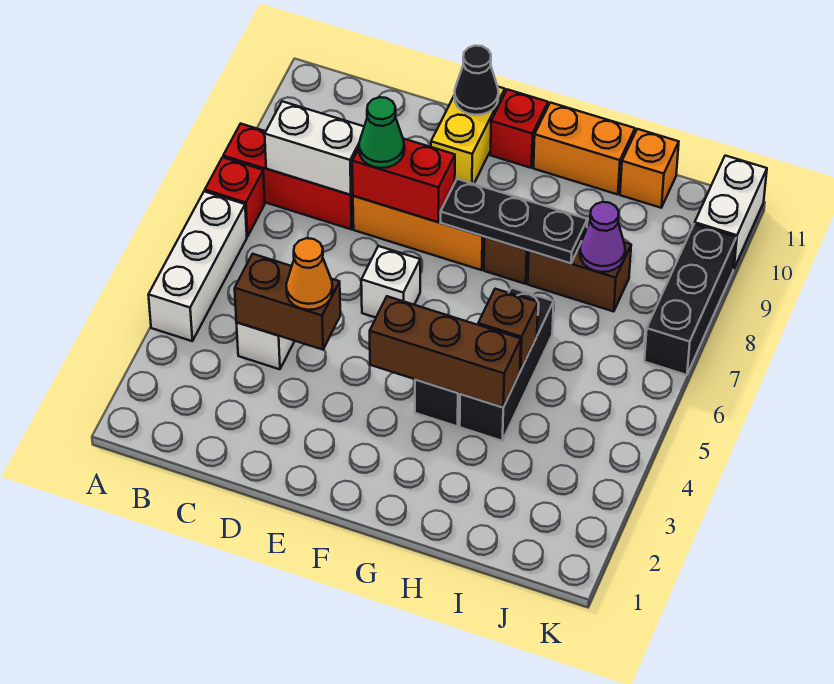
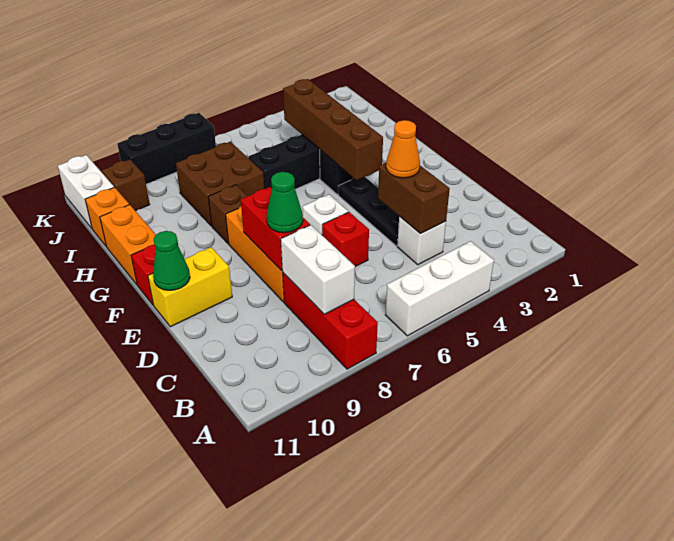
red brick A7 level 1 -> red brick D6 level 1
black cone E11 level 2 -> green cone E11 level 2
brown brick F4:H4 level 2 -> brown brick F4:I4 level 2
black plate F8:H8 level 2 -> black plate D4:F4 level 1
brown brick H5 level 2 -> brown brick J10 level 1
brown brick H8:I8 level 1 -> brown brick H7:I8 level 1
purple cone I8 level 2 -> none
white brick K10:K11 level 1 -> white brick J11:K11 level 1

